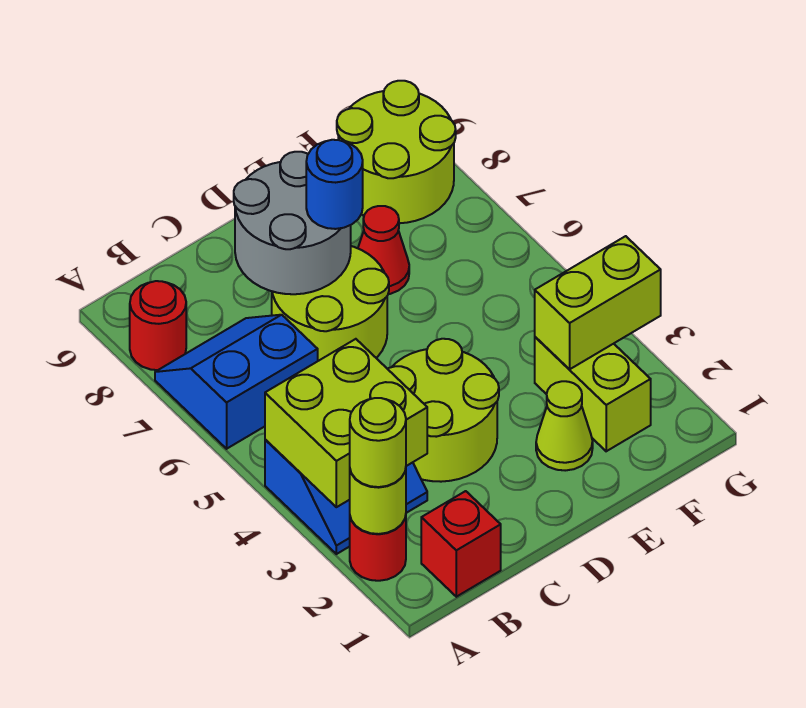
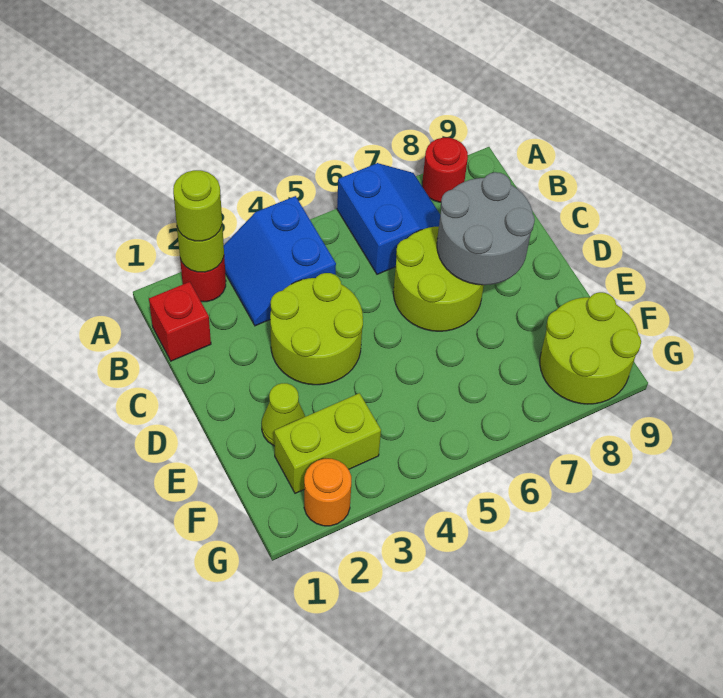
lime brick A3:B4 level 2 -> none
blue round brick D7 level 3 -> none
red cone E7 level 1 -> none
lime brick F3:G3 level 2 -> none
none -> orange round brick G2 level 1

